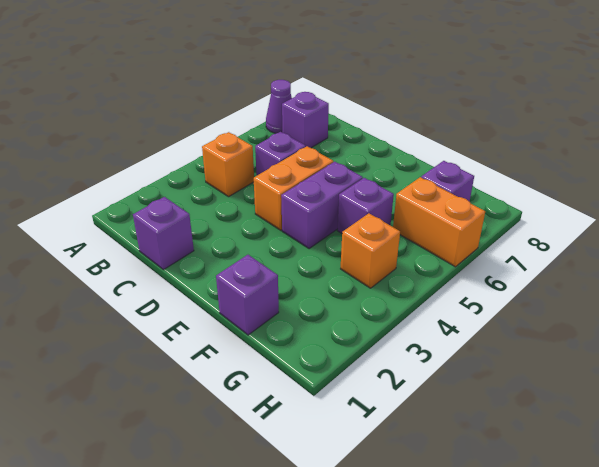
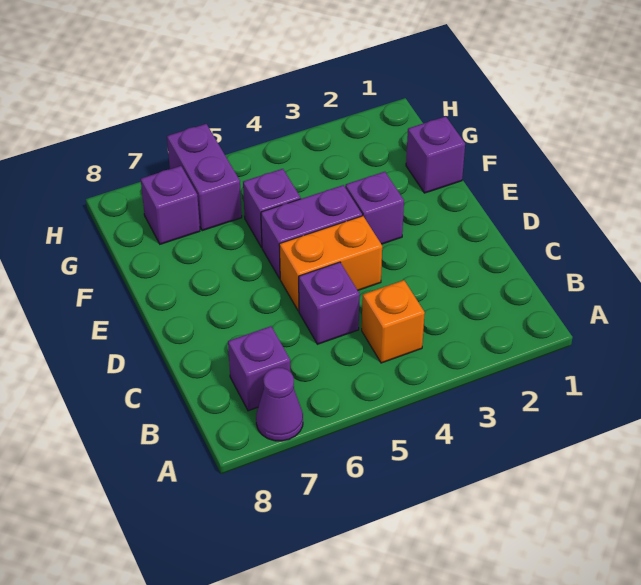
purple brick C1 level 1 -> purple brick E3 level 1
orange brick G4 level 1 -> none
orange brick G6:H6 level 1 -> purple brick G6:H6 level 1

